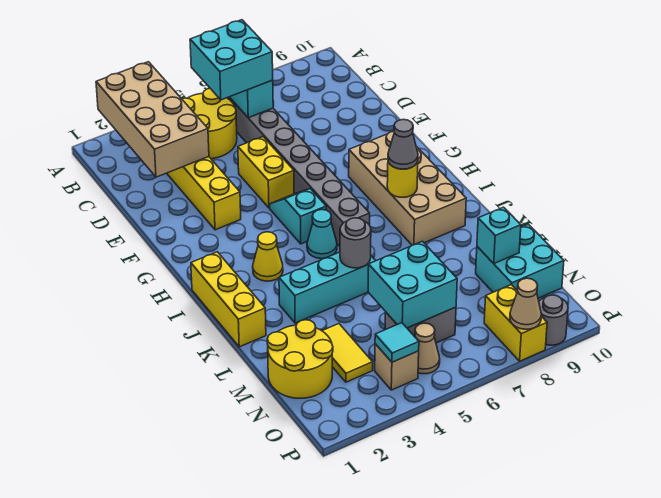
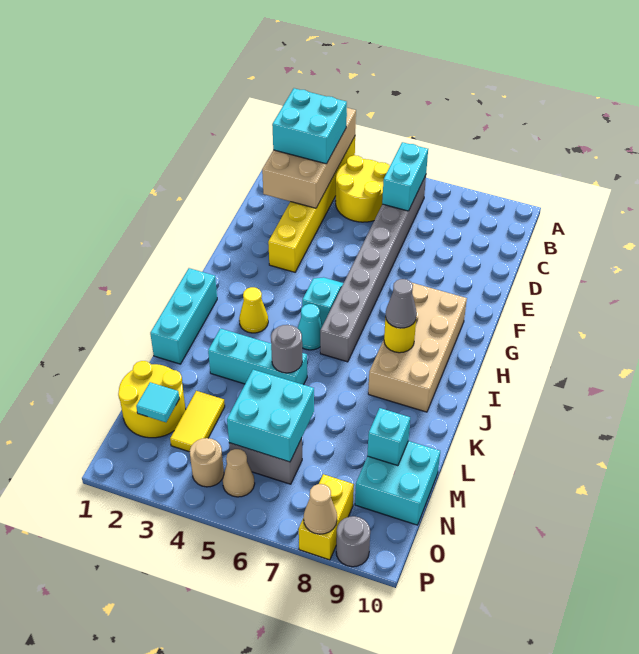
cyan brick B5:C6 level 3 -> cyan brick B2:C3 level 3
yellow brick E5:F5 level 1 -> none
yellow brick I1:K1 level 1 -> cyan brick I1:K1 level 1
tan brick O4 level 1 -> tan round brick O4 level 1
cyan tile O4 level 2 -> cyan tile N2 level 2

